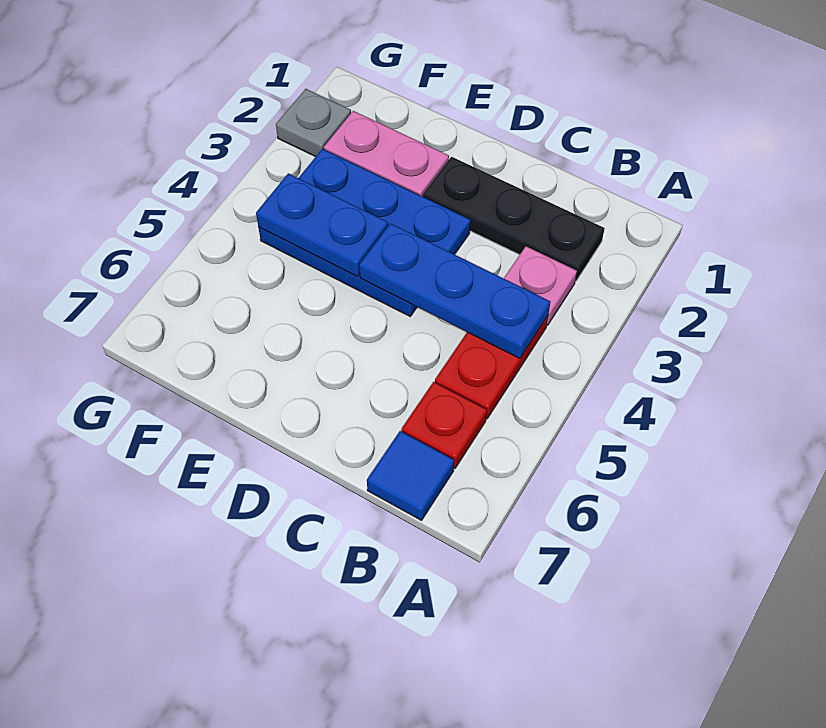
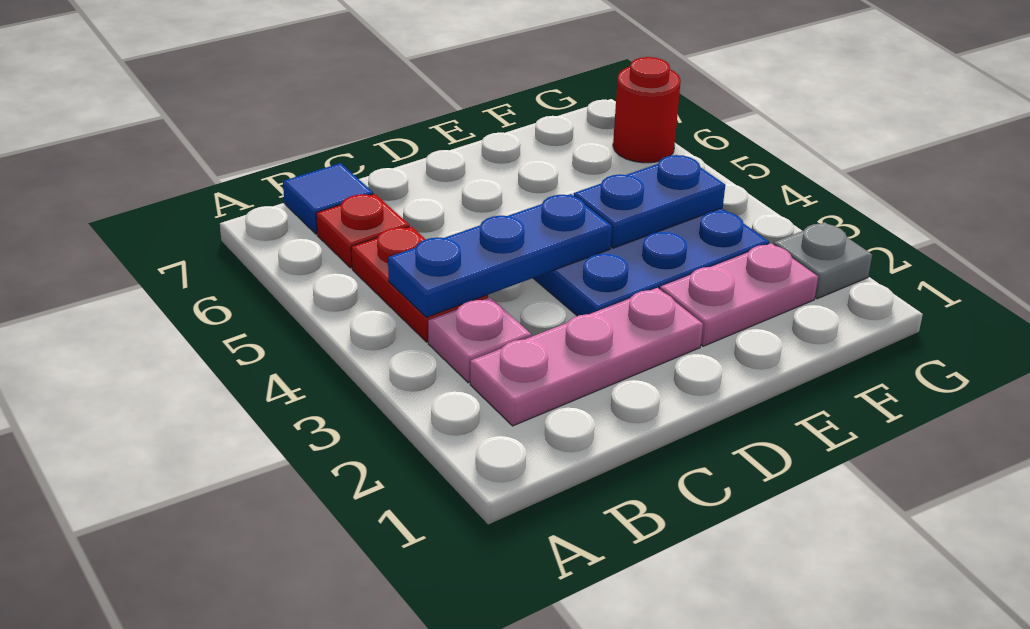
black plate B2:D2 level 1 -> pink plate B2:D2 level 1
none -> red round brick G6 level 1

